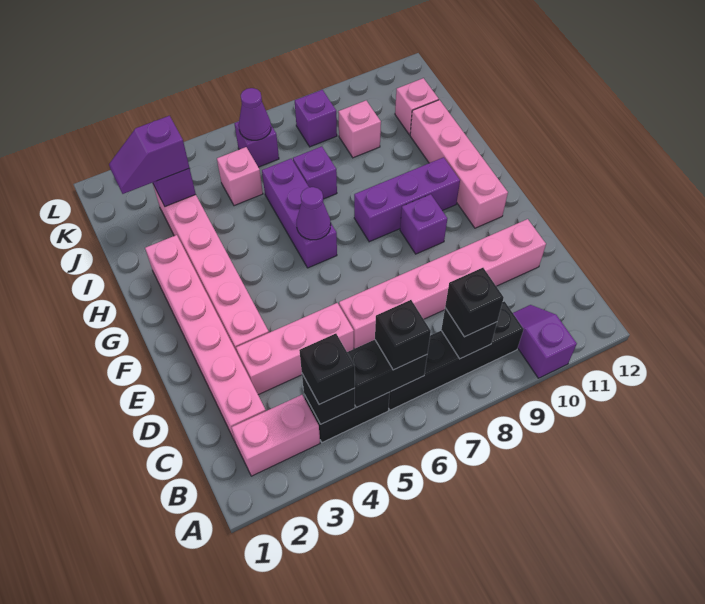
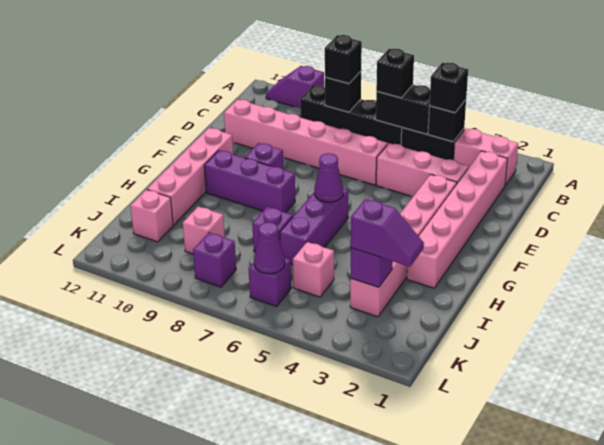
purple slope A10:B10 level 1 top A -> purple slope A10:A11 level 1 top 10

